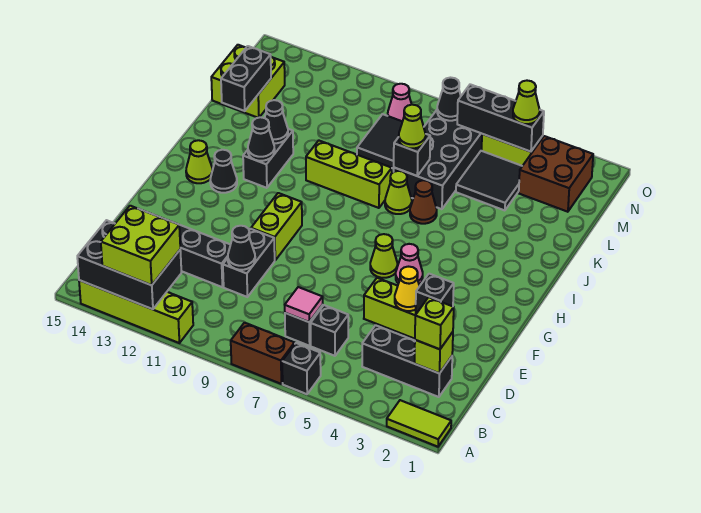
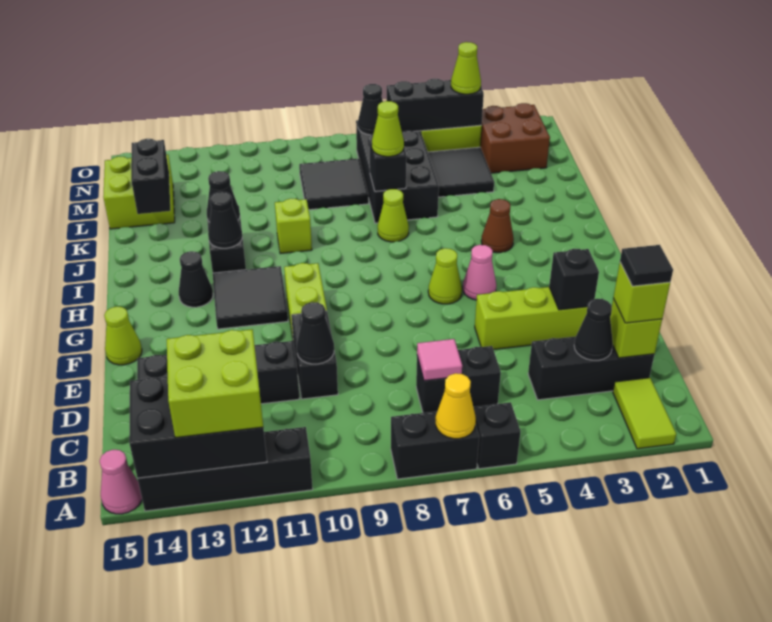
lime tile A1:A2 level 1 -> lime tile A2:B2 level 1
brown brick A7:A8 level 1 -> black brick A7:A8 level 1
lime brick A11:A14 level 1 -> black brick A11:A14 level 1
none -> black tile C2 level 4
none -> black cone C3 level 2
yellow cone E4 level 2 -> yellow cone A7 level 2
none -> black tile G11:H12 level 1
lime cone H14 level 1 -> lime cone F15 level 1
brown cone J6 level 1 -> brown cone I4 level 1
lime brick J8:J10 level 1 -> lime brick J10 level 1
pink cone N9 level 1 -> pink cone A15 level 1

